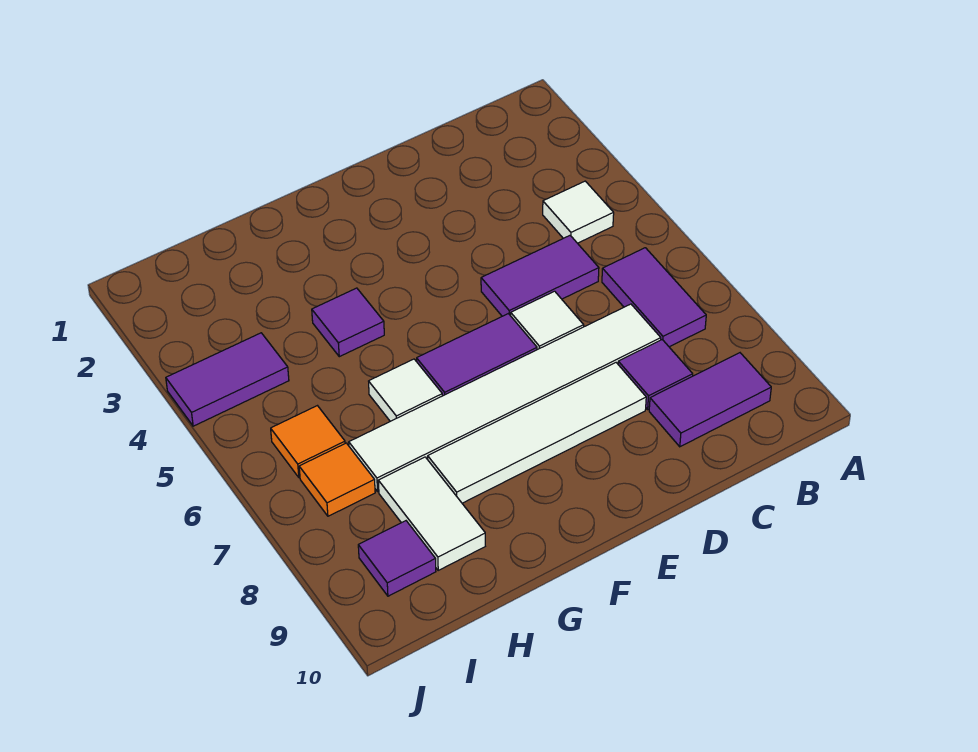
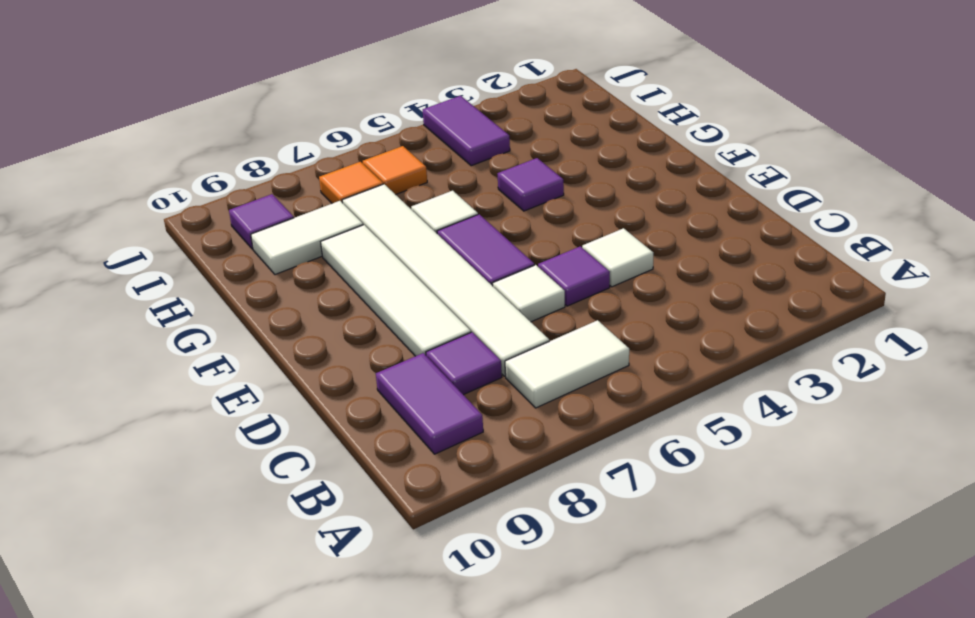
white tile B4 level 1 -> white tile D4 level 1
purple tile B6:B7 level 1 -> white tile B6:B7 level 1
purple tile C5:D5 level 1 -> purple tile D5 level 1

